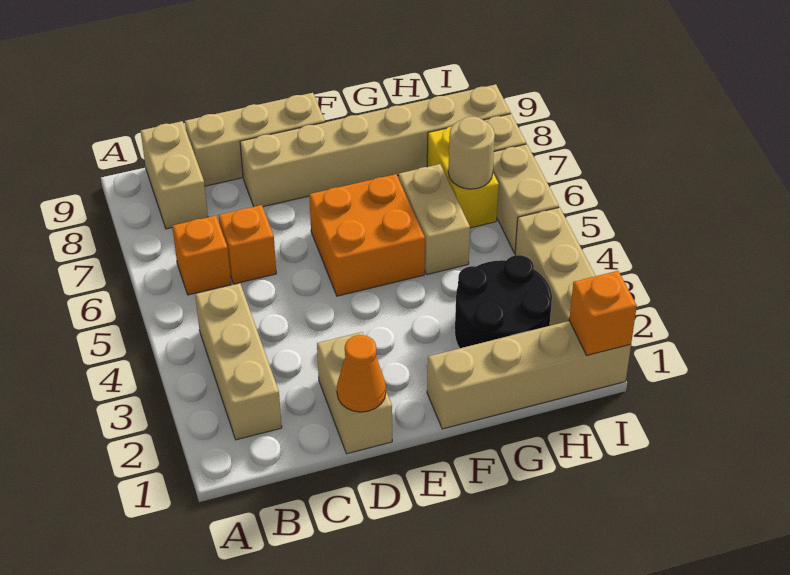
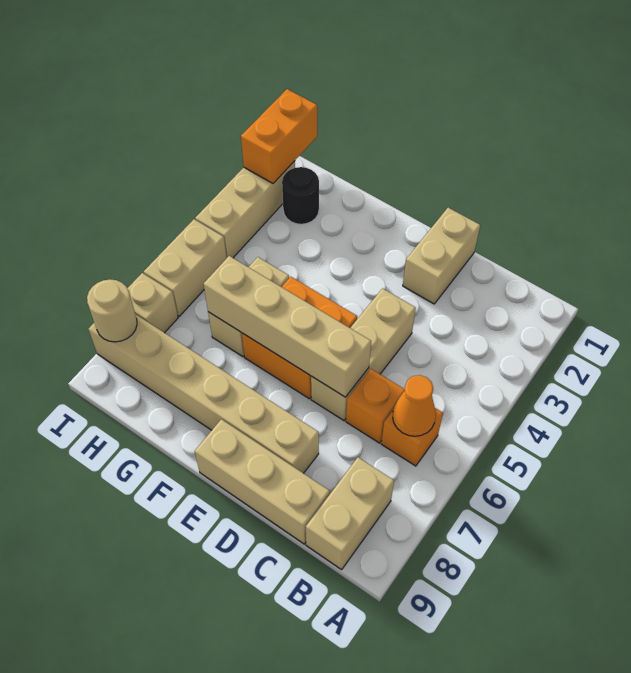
tan brick B2:B4 level 1 -> tan brick D4:D6 level 1
orange cone D1 level 2 -> orange cone B6 level 2
tan brick F1:I1 level 1 -> tan brick D6:G6 level 2
black round brick G2:H3 level 1 -> black round brick H2 level 1
yellow brick H6:H7 level 1 -> none
tan round brick H6 level 2 -> tan round brick I8 level 2
orange brick I1 level 2 -> orange brick I1:I2 level 2

